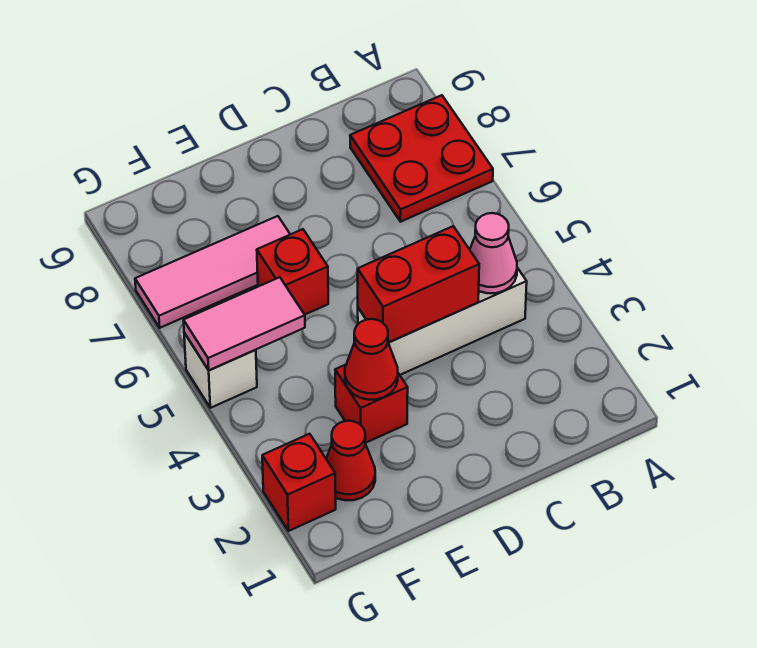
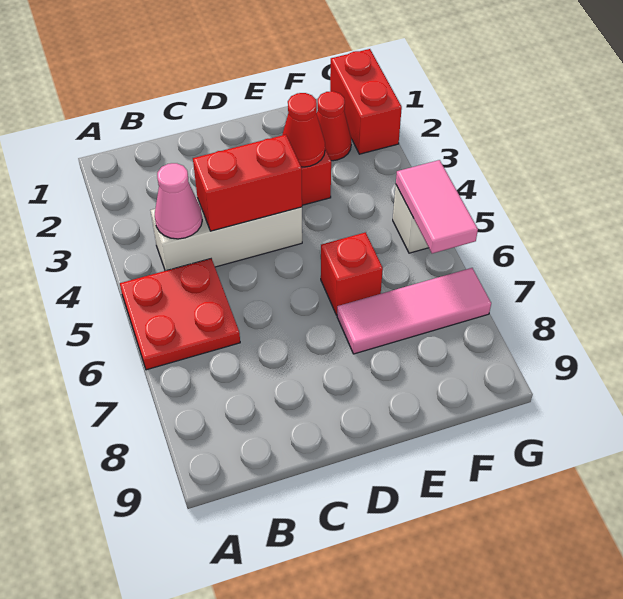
red plate A7:B8 level 1 -> red plate A5:B6 level 1
pink tile F5:G5 level 2 -> pink tile G5:G6 level 2
red brick G2 level 1 -> red brick G1:G2 level 1

